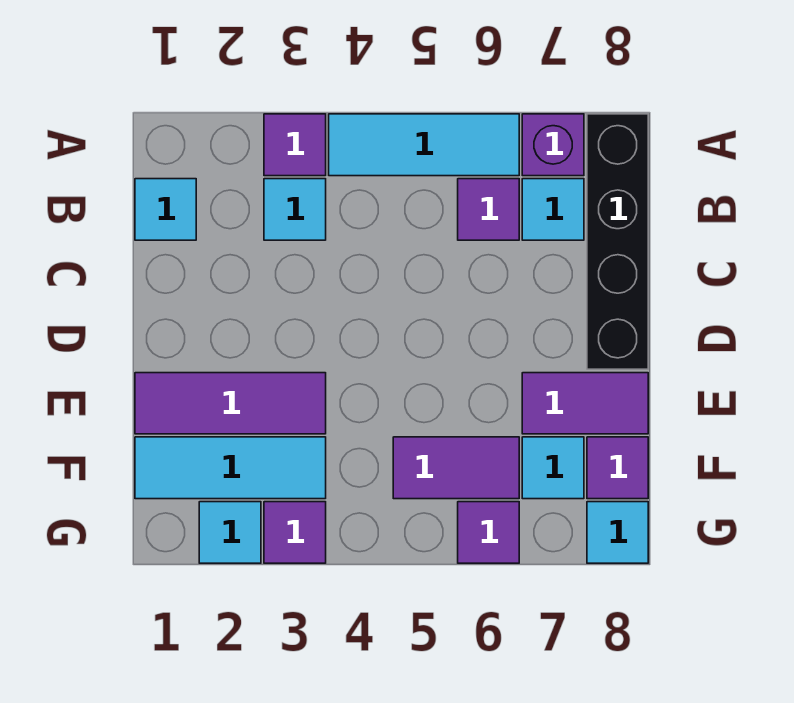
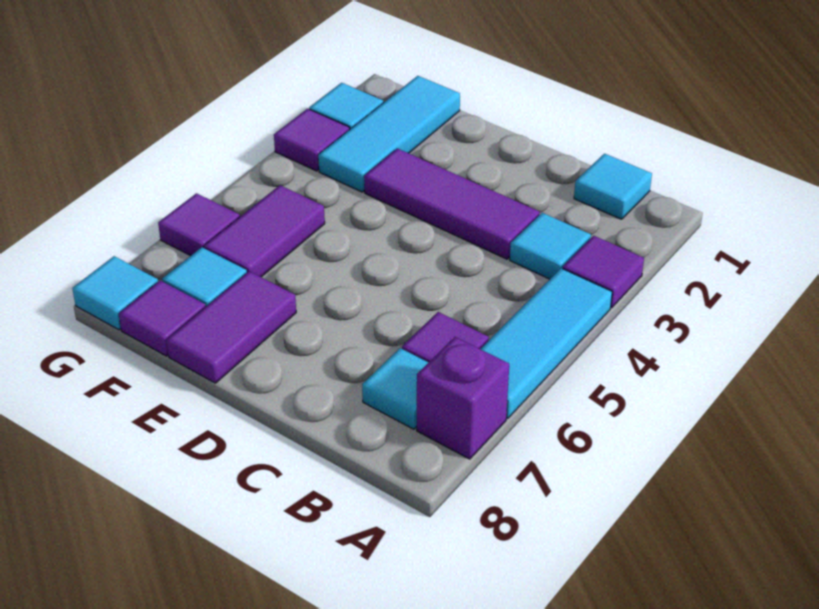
black brick A8:D8 level 1 -> none
purple tile E1:E3 level 1 -> purple tile C3:E3 level 1

